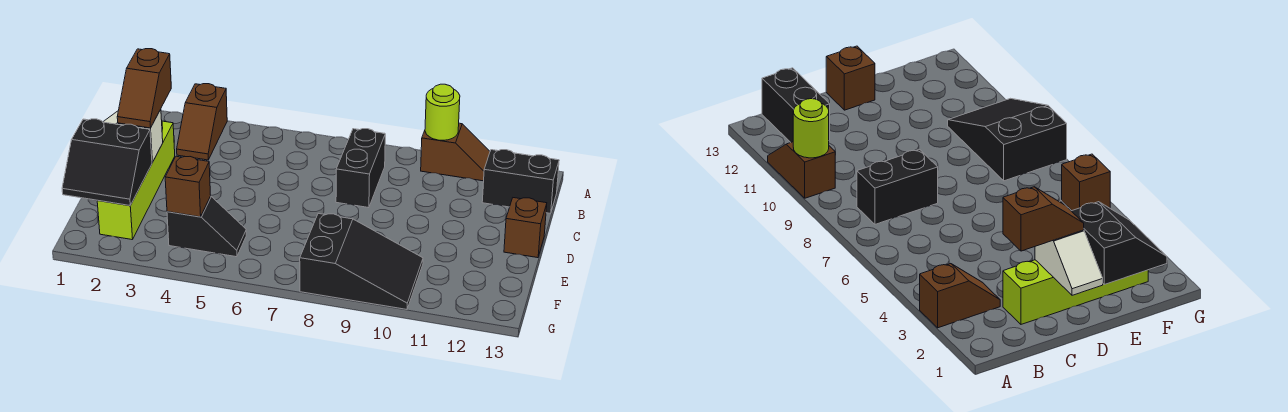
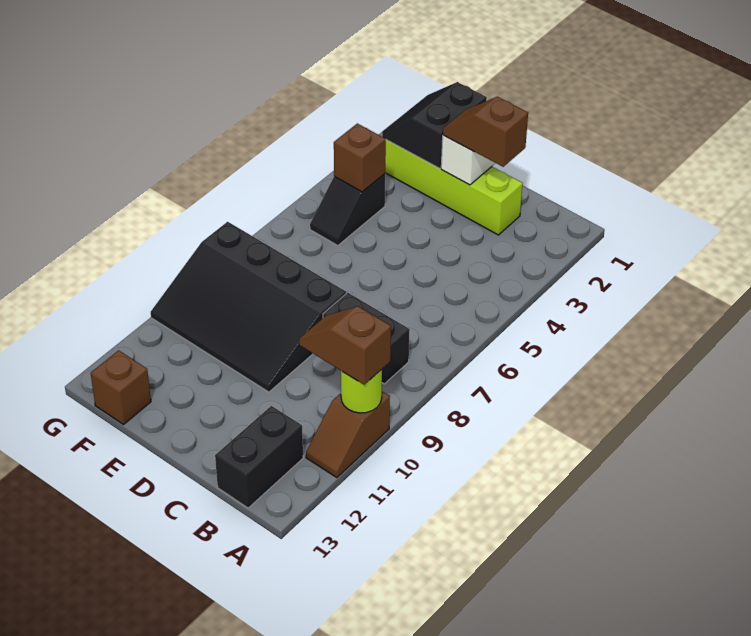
brown slope A3:B3 level 1 top A -> brown slope A10:B10 level 3 top A
brown brick D13 level 1 -> brown brick F13 level 1
black slope F8:G10 level 1 top 8 -> black slope D8:G10 level 1 top 8

